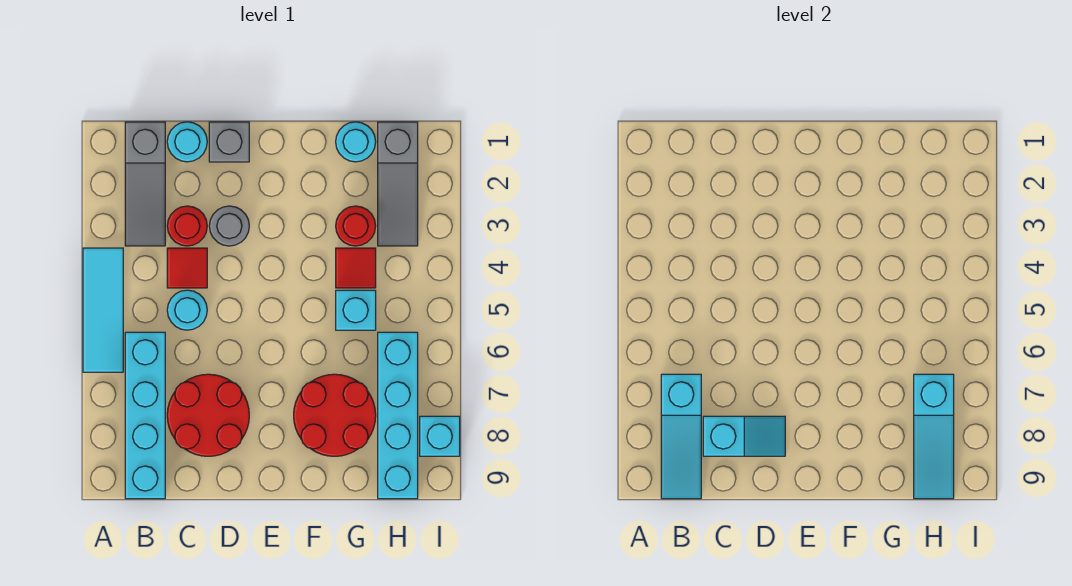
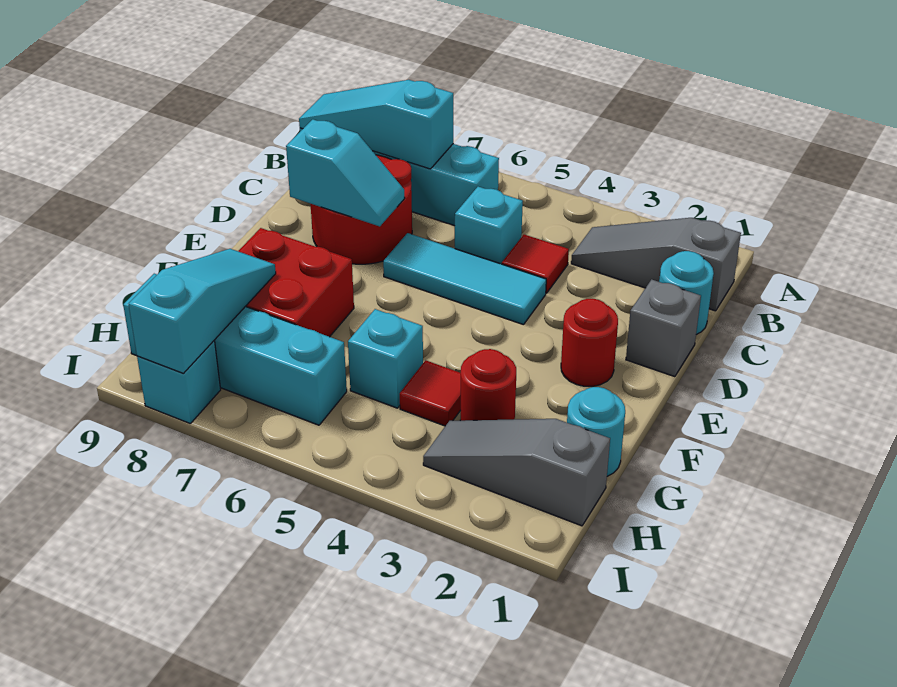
cyan tile A4:A6 level 1 -> cyan tile D4:D6 level 1
red round brick C3 level 1 -> red round brick E2 level 1
cyan round brick C5 level 1 -> cyan brick C5 level 1
cyan slope C8:D8 level 2 top C -> cyan slope D7:D8 level 2 top 8
grey round brick D3 level 1 -> none
red round brick F7:G8 level 1 -> red brick F7:G8 level 1
cyan slope H7:H9 level 2 top 7 -> cyan slope G8:I8 level 2 top I

